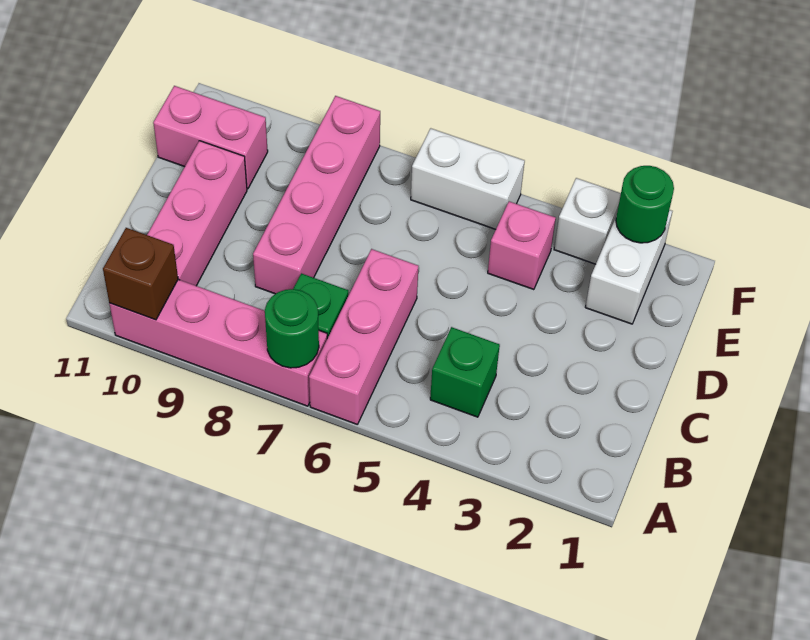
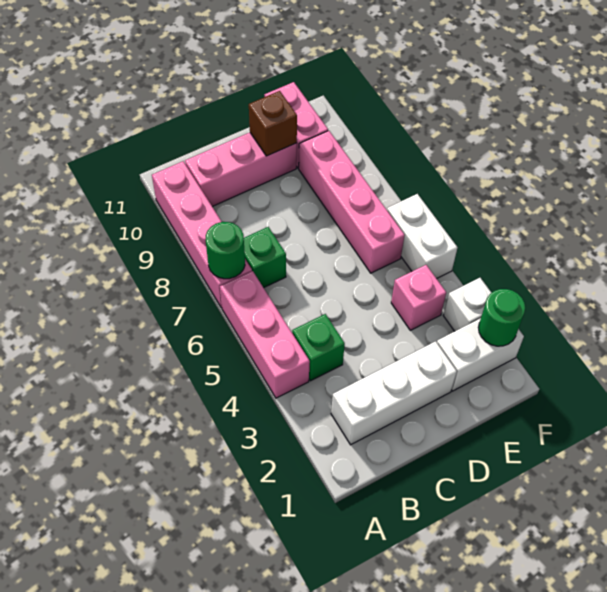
pink brick A6:C6 level 1 -> pink brick A4:A6 level 1
brown brick A10 level 2 -> brown brick D10 level 2
none -> white brick B2:D2 level 1
pink brick C8:F8 level 1 -> pink brick E6:E9 level 1

